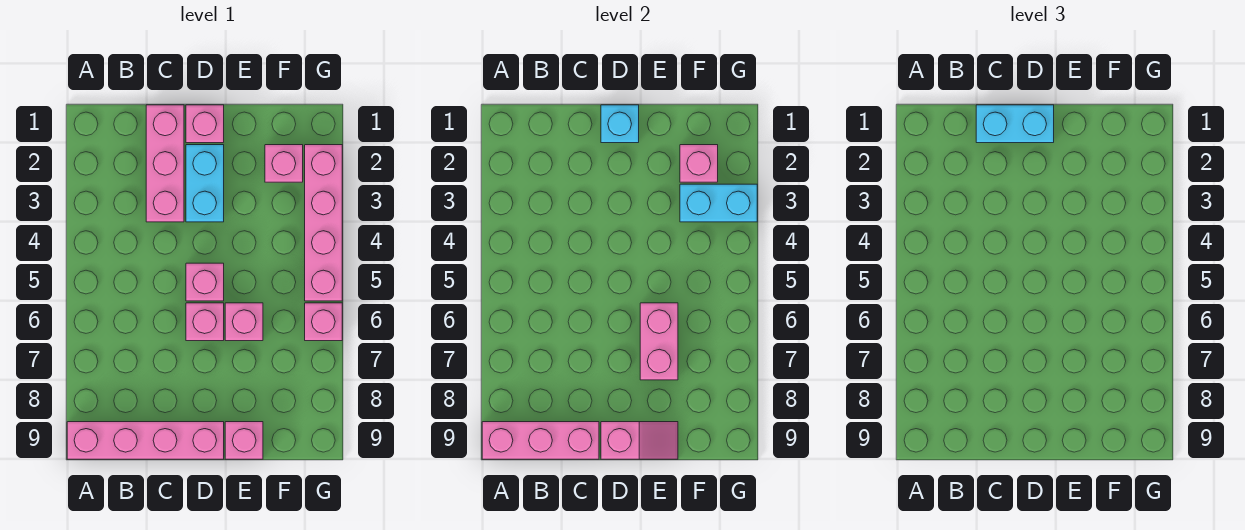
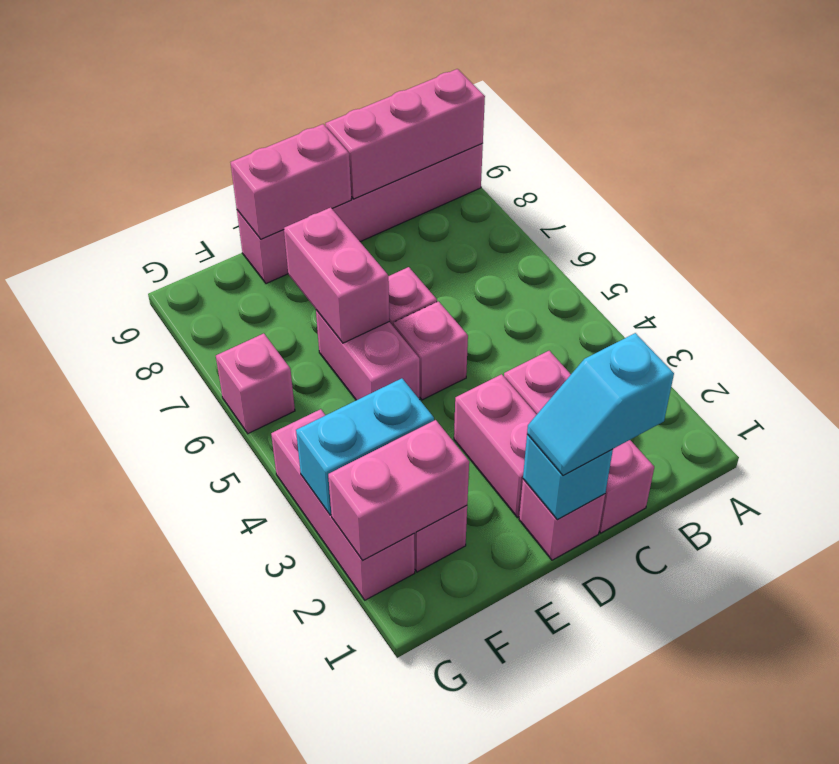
cyan brick C1:D1 level 3 -> cyan slope C1:D1 level 3 top C
cyan brick D2:D3 level 1 -> pink brick D2:D3 level 1
pink slope D9:E9 level 2 top D -> pink brick D9:E9 level 2
pink brick E6 level 1 -> pink brick E5:E6 level 1
pink brick F2 level 2 -> pink brick F2:G2 level 2
pink brick G2:G5 level 1 -> pink brick G2:G4 level 1

